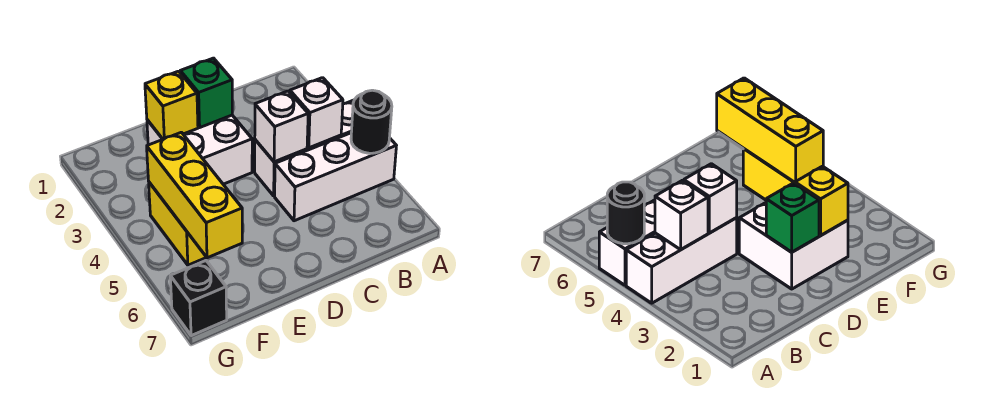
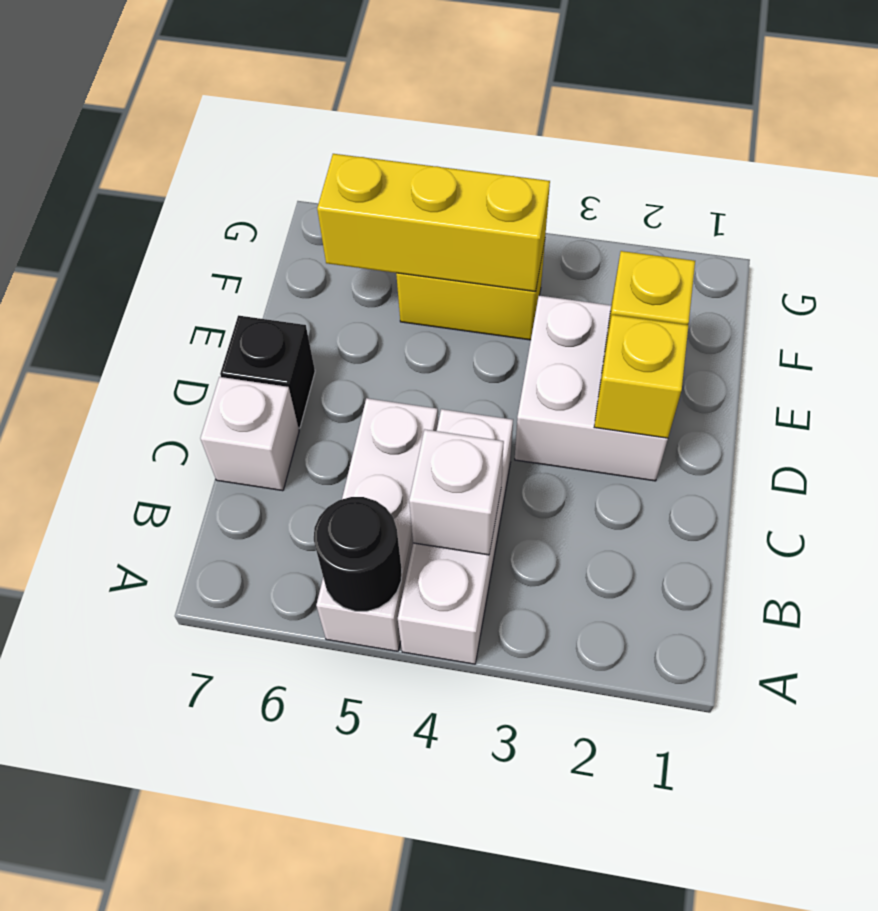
white brick C4 level 2 -> white brick C7 level 1
green brick D2 level 2 -> yellow brick D2 level 2
black brick G7 level 1 -> black brick D7 level 1

